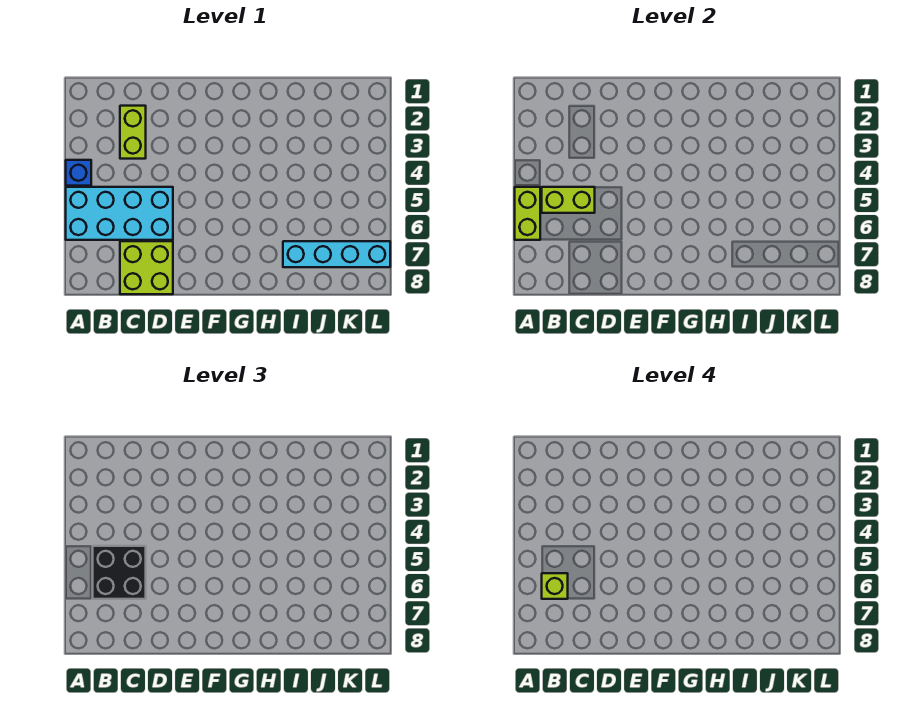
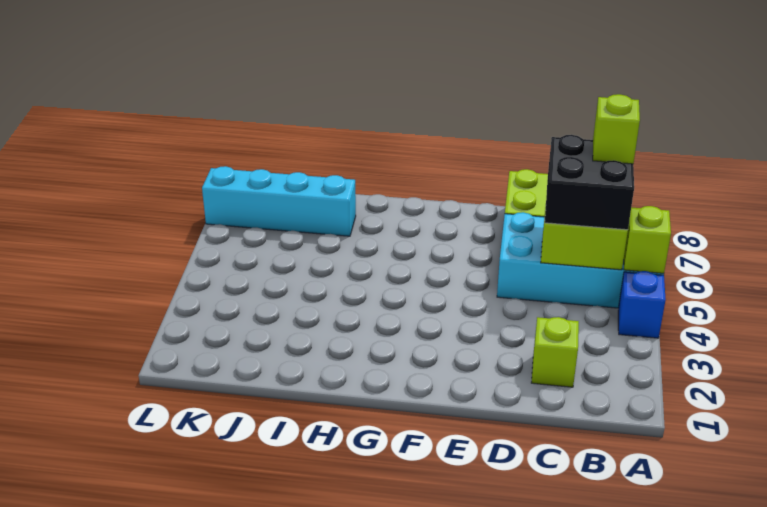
lime brick A5:A6 level 2 -> lime brick A5 level 2
lime brick C2:C3 level 1 -> lime brick C2 level 1

